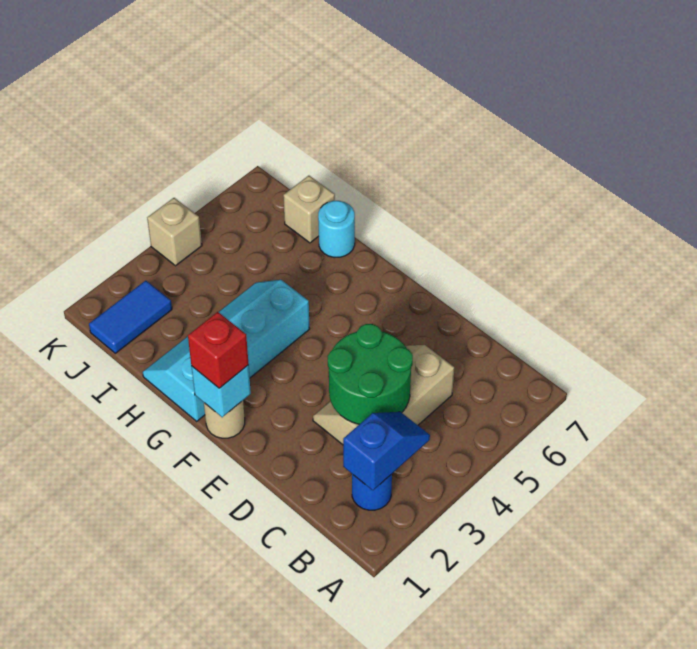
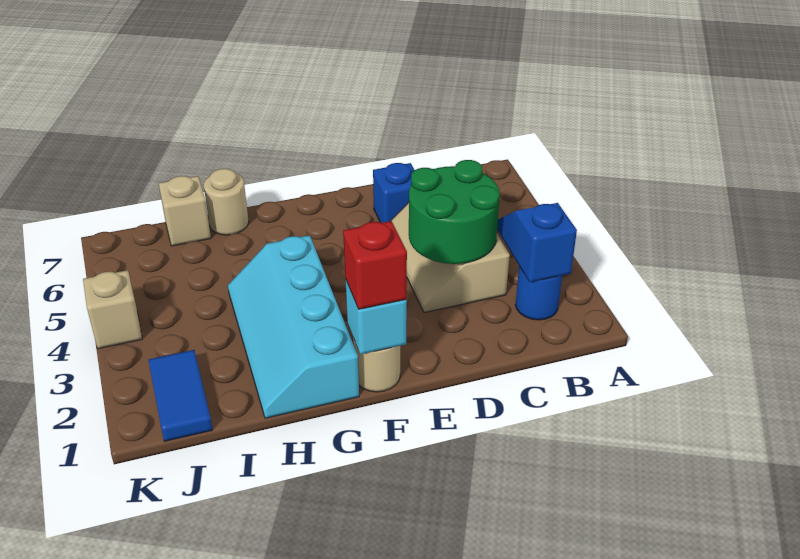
none -> blue brick D6 level 1
cyan round brick H7 level 1 -> tan round brick H7 level 1

